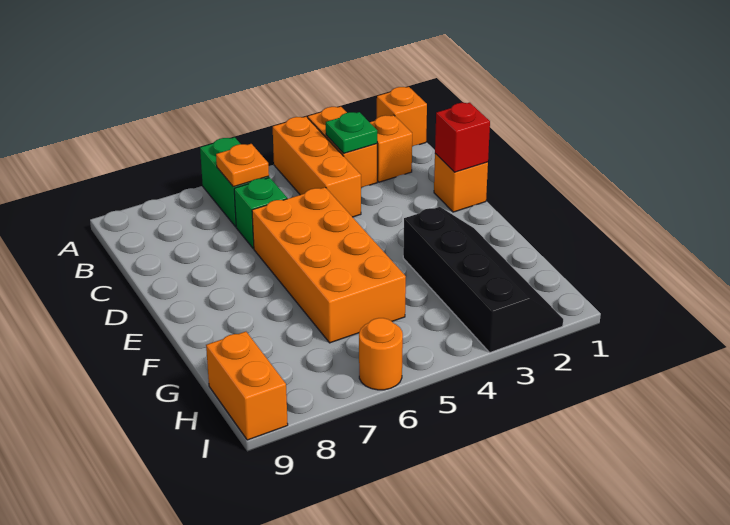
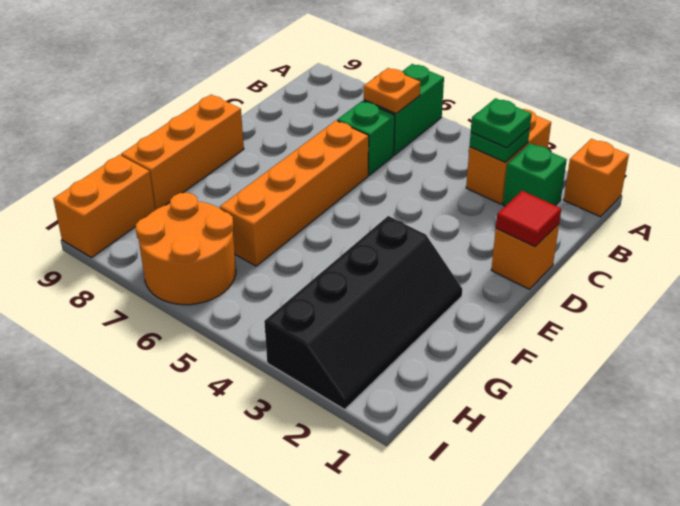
orange brick A4:C4 level 1 -> orange brick E9:G9 level 1
orange brick B2 level 1 -> green brick B2 level 1
none -> green plate B3 level 3
red brick D1 level 2 -> red tile D1 level 2
orange brick D5:G6 level 1 -> orange brick D6:G6 level 1
orange round brick I6 level 1 -> orange round brick H6:I7 level 1

